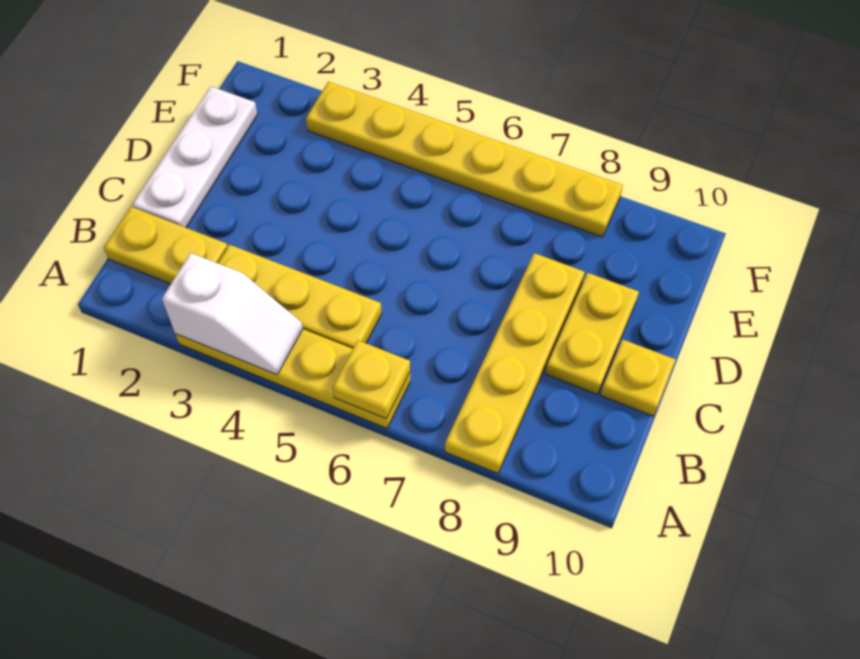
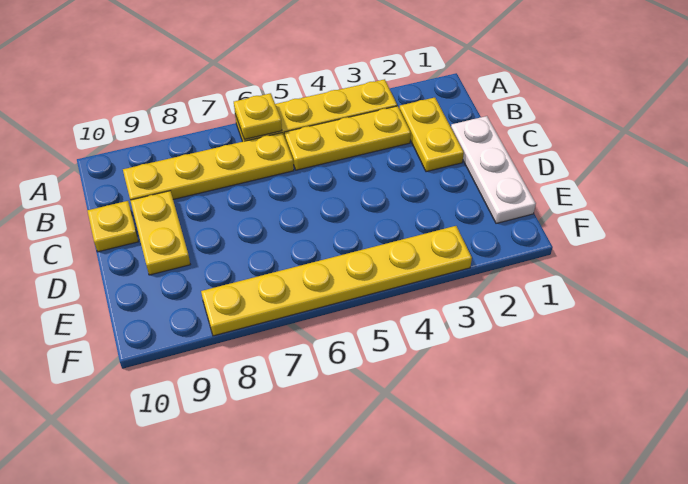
white slope A3:A4 level 2 top 3 -> none
yellow plate A8:D8 level 1 -> yellow plate B6:B9 level 1
yellow plate B1:B2 level 1 -> yellow plate B2:C2 level 1

